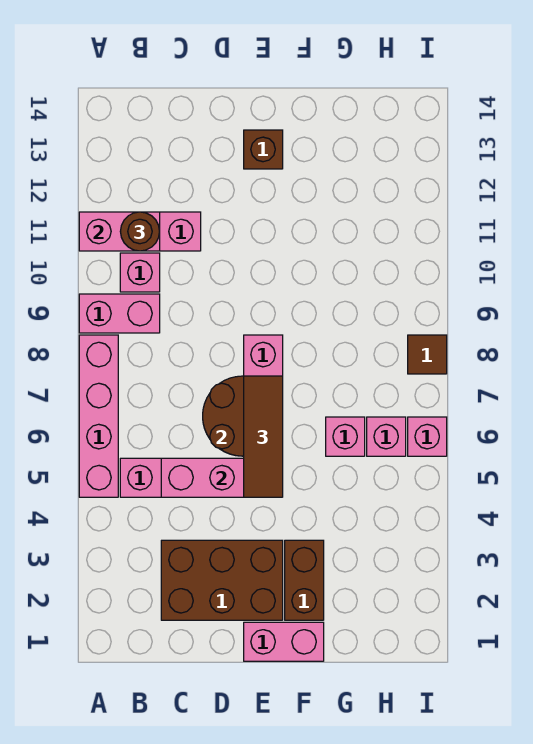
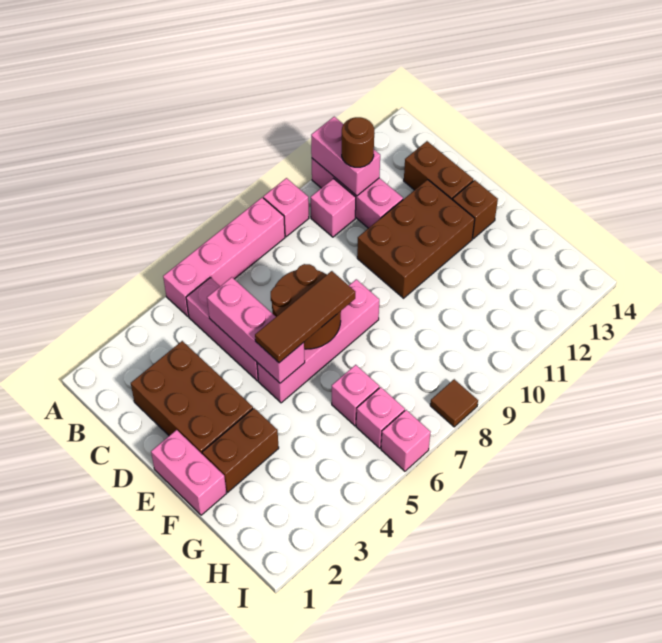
pink brick A9:B9 level 1 -> pink brick A9 level 1
none -> brown brick C13:D13 level 1
none -> brown brick D10:E12 level 1

